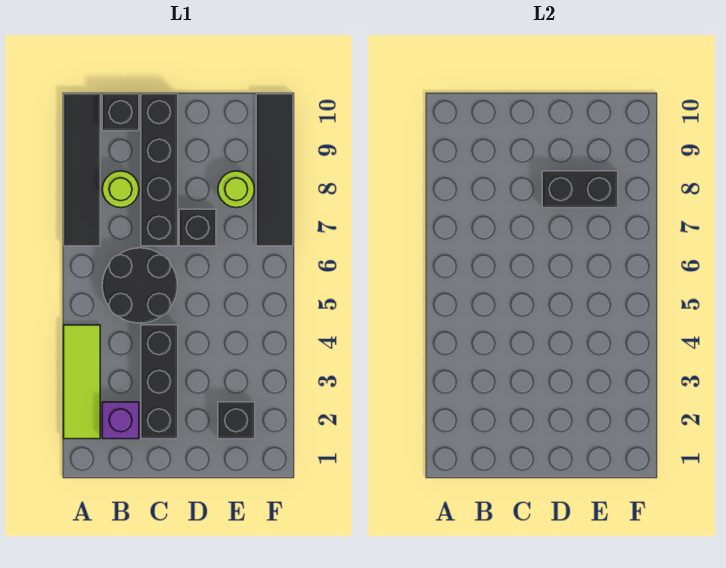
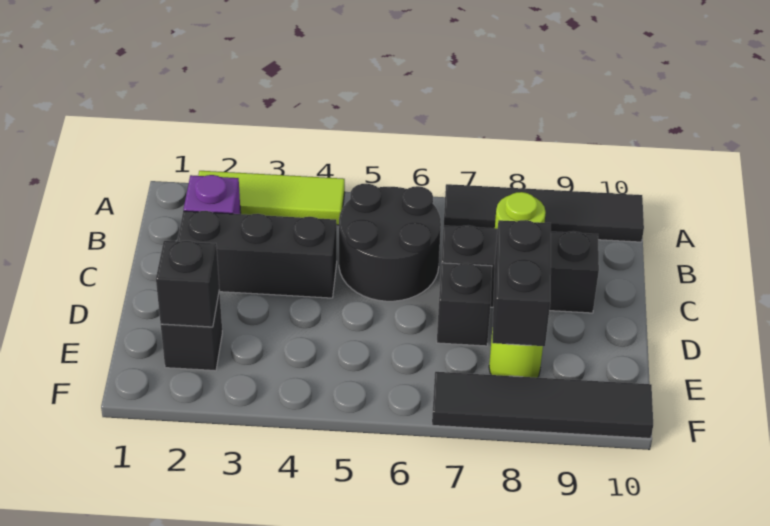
black brick B10 level 1 -> black brick E2 level 2
black brick C7:C10 level 1 -> black brick C7:C9 level 1

